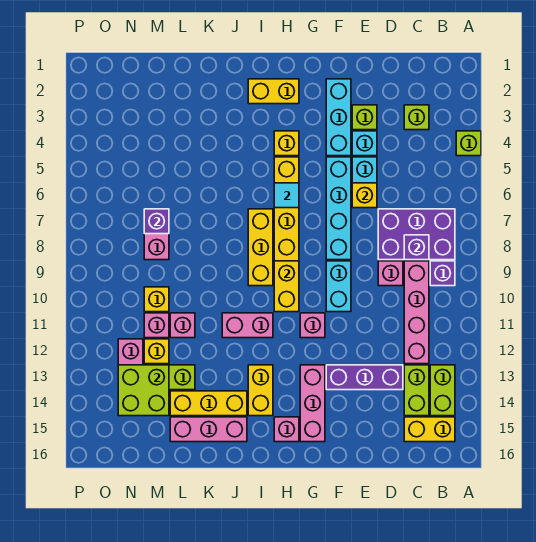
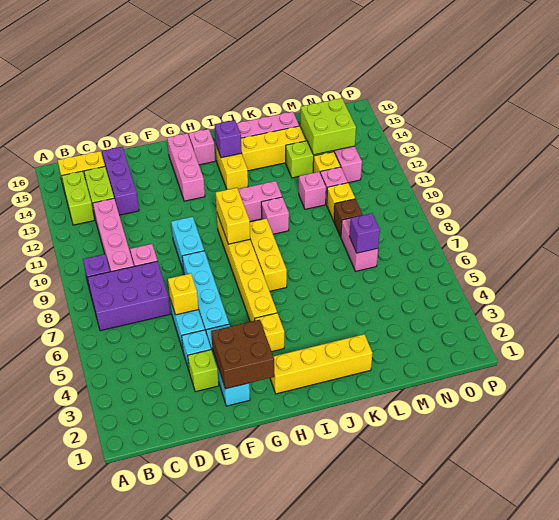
lime brick A4 level 1 -> none
lime brick C3 level 1 -> none
purple brick C8 level 2 -> purple brick I14 level 2
purple brick D13:F13 level 1 -> purple brick D13:D15 level 1
none -> brown brick F2:G3 level 2
pink brick G11 level 1 -> pink brick J10 level 1
yellow brick H2:I2 level 1 -> yellow brick H2:K2 level 1
cyan tile H6 level 2 -> none
none -> brown brick M9 level 1

